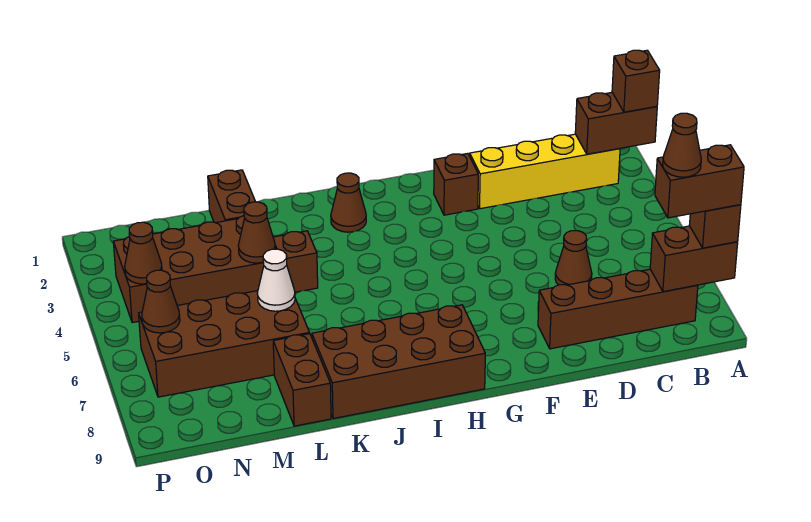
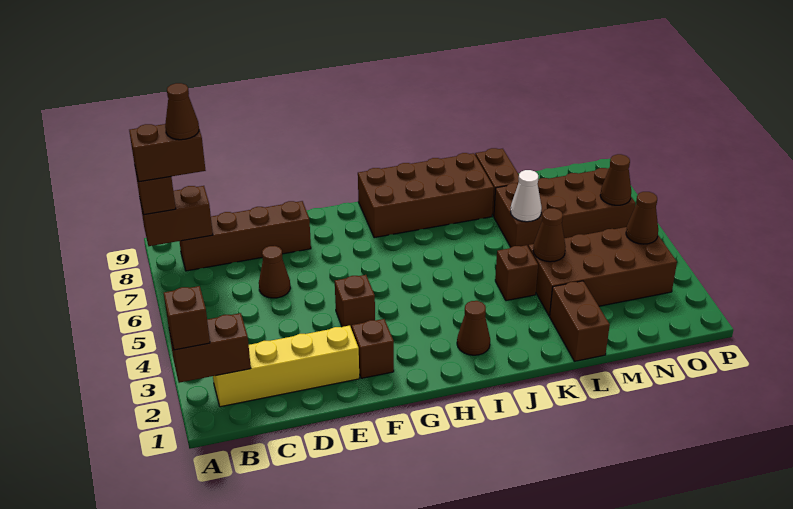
none -> brown brick F4 level 1

